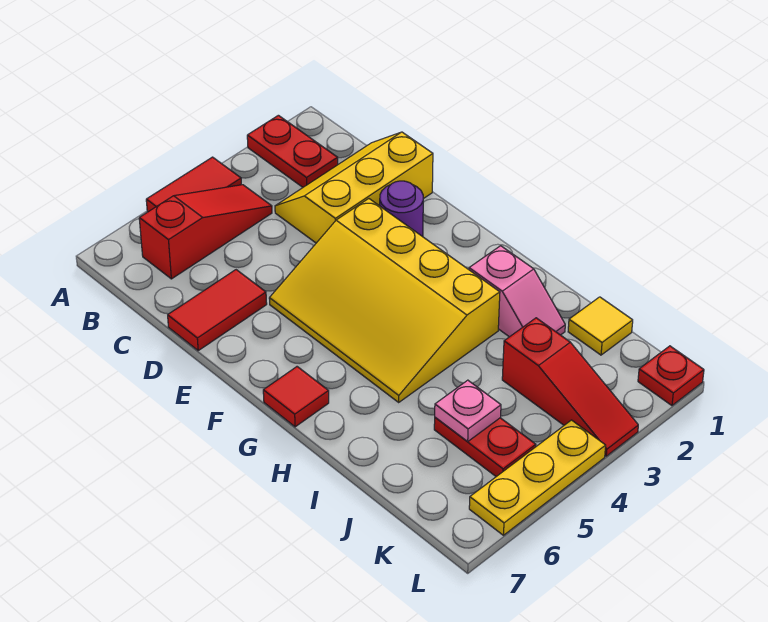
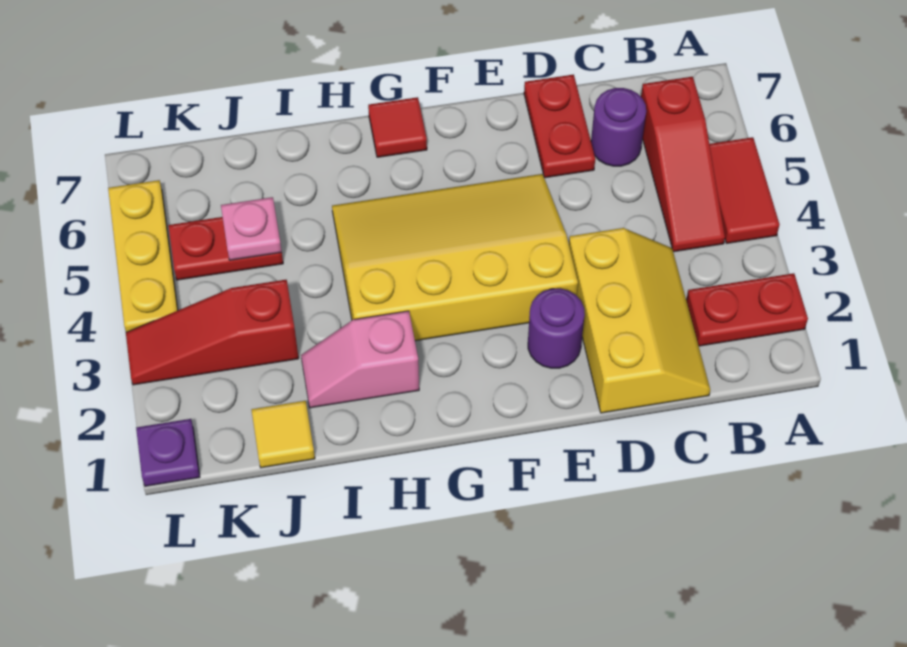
none -> purple round brick C6 level 1
red tile D6:D7 level 1 -> red plate D6:D7 level 1
red plate L1 level 1 -> purple plate L1 level 1

